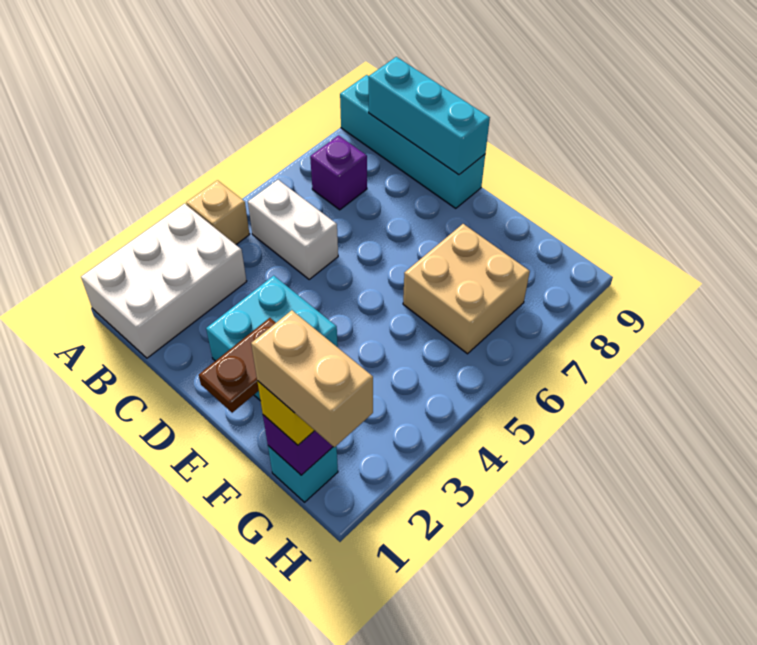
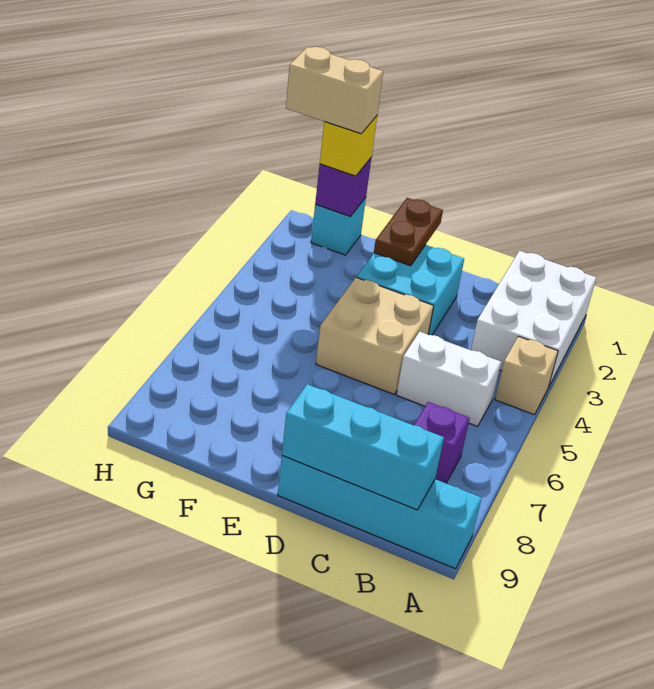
tan brick F6:G7 level 1 -> tan brick D4:E5 level 1

